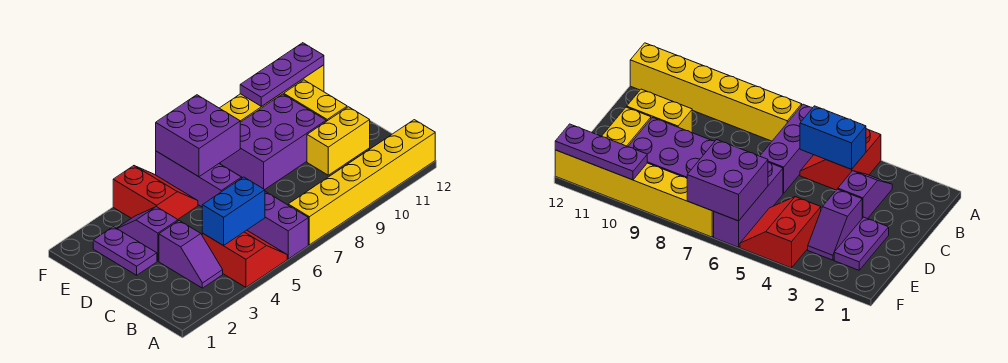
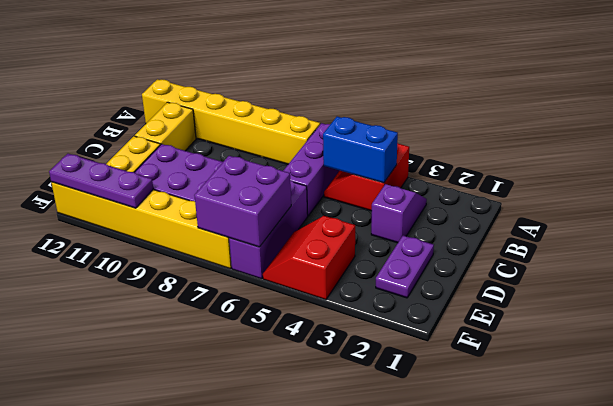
yellow brick C10:C11 level 1 -> yellow brick B11:C11 level 1
purple slope D3:E3 level 1 top D -> none

